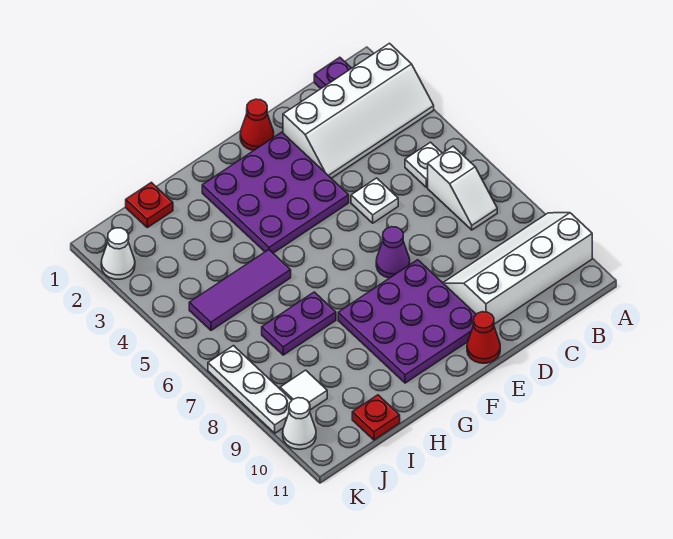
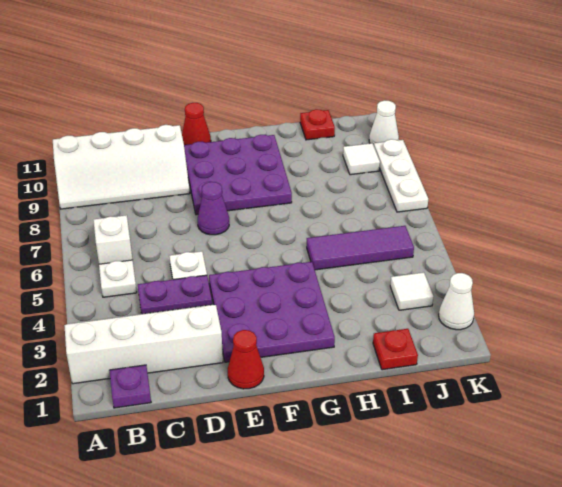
purple plate H7:I7 level 1 -> purple plate C4:D4 level 1
none -> white tile J3 level 1

